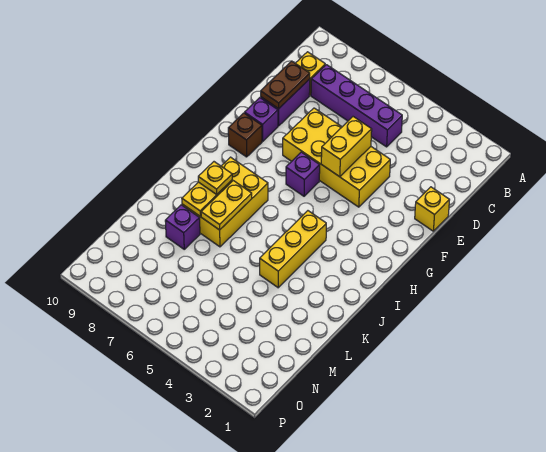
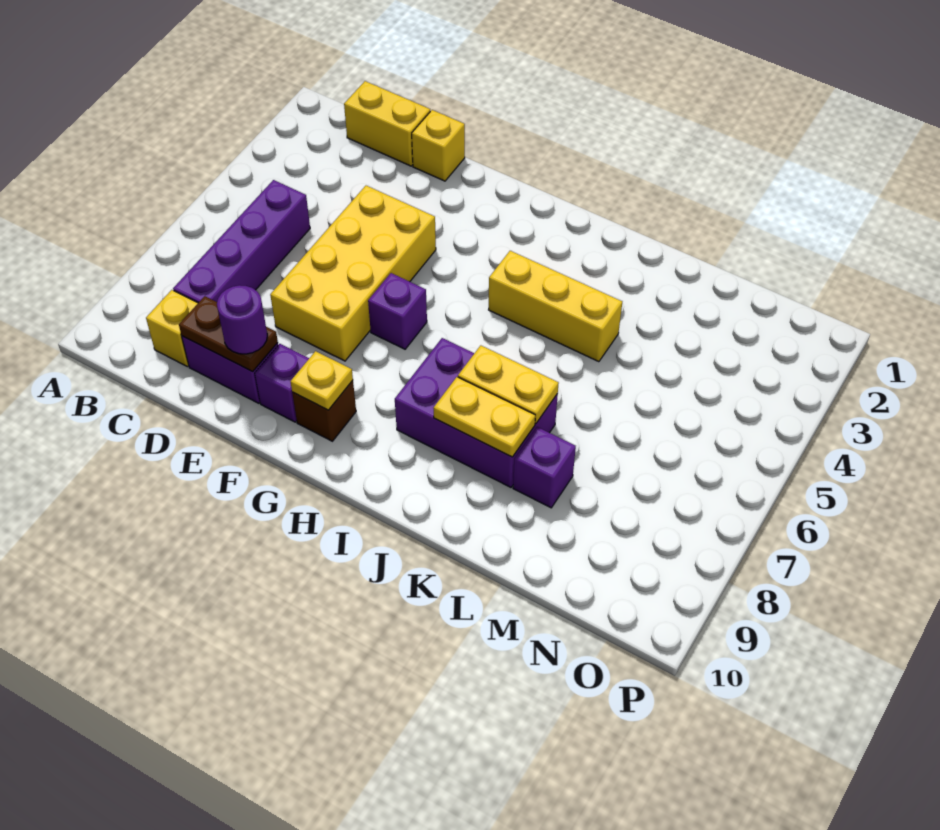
yellow brick E5:F5 level 2 -> yellow brick C1:D1 level 1
none -> purple round brick E9 level 3
yellow brick I7:K8 level 1 -> purple brick I7:K8 level 1
yellow plate J8 level 3 -> yellow plate G9 level 2

